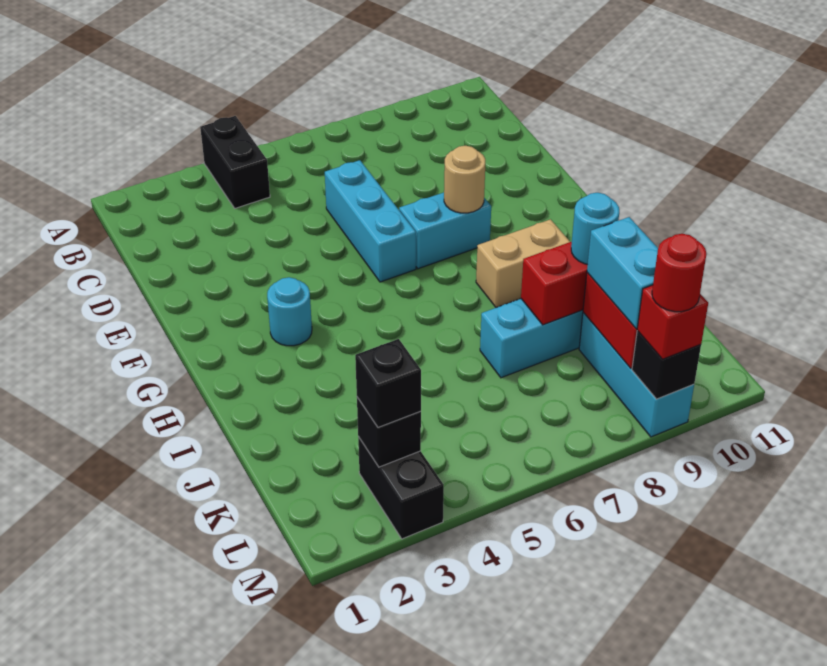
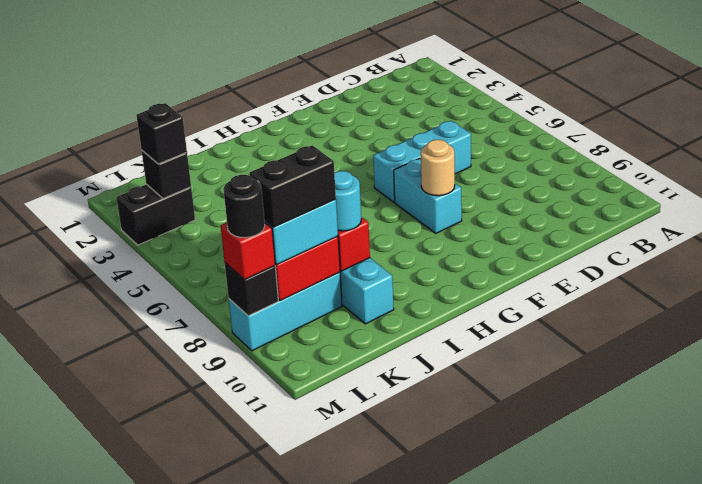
black brick A4:B4 level 1 -> black brick K9:L9 level 4
cyan round brick G3 level 1 -> none
tan brick H8:H9 level 1 -> none
red round brick M9 level 4 -> black round brick M9 level 4

